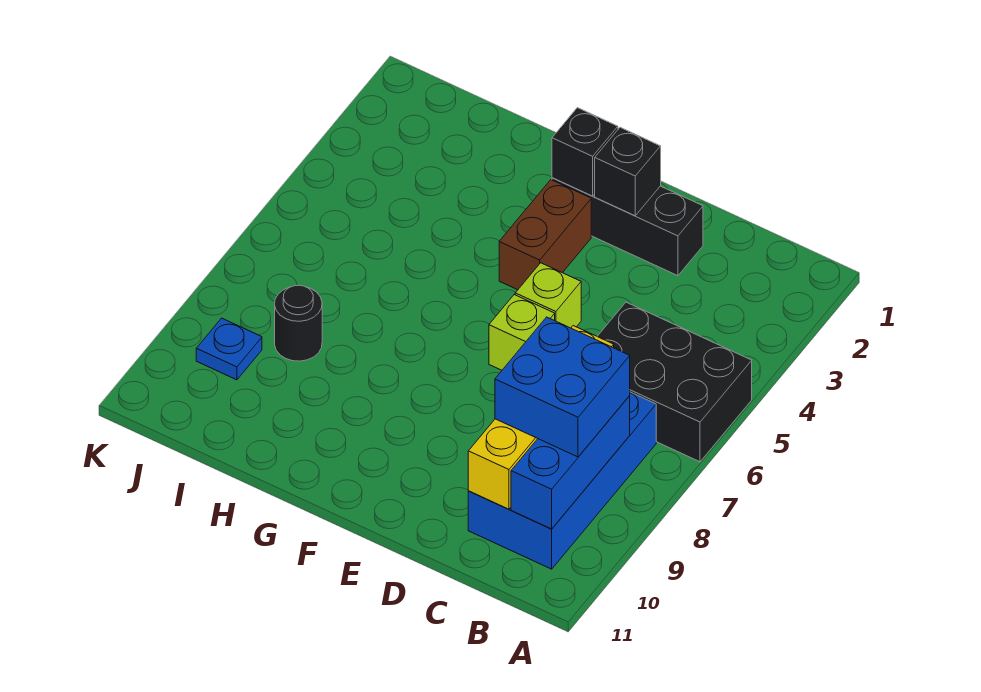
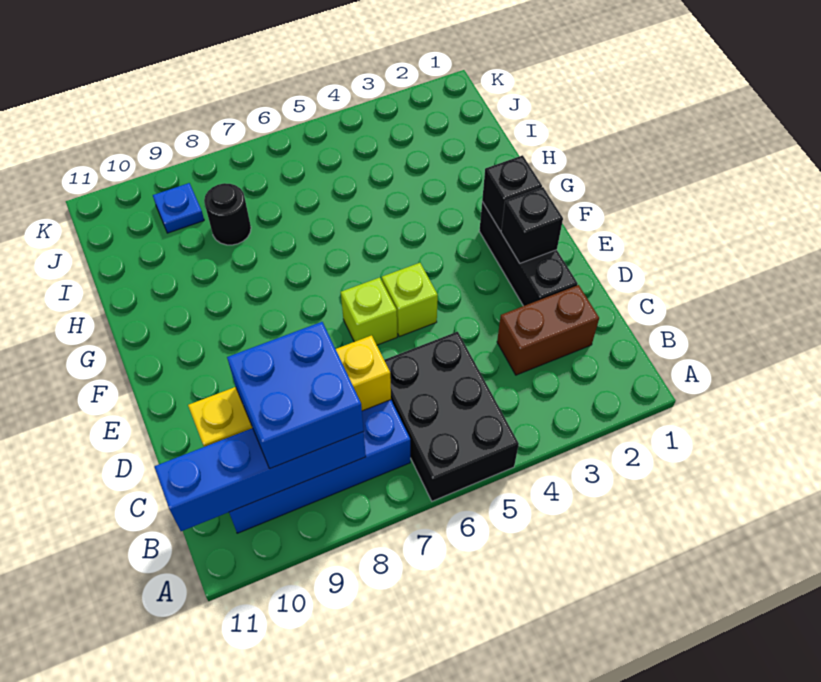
blue brick B8:B10 level 2 -> blue brick B8:B11 level 2
brown brick F3:F4 level 1 -> brown brick C2:C3 level 1

